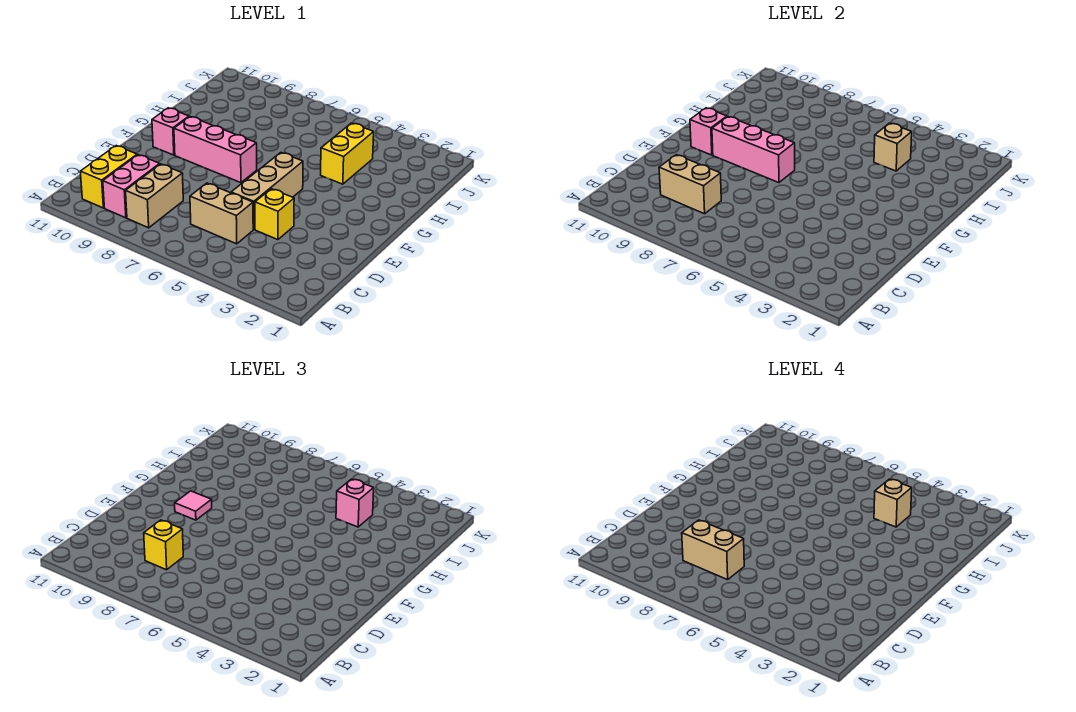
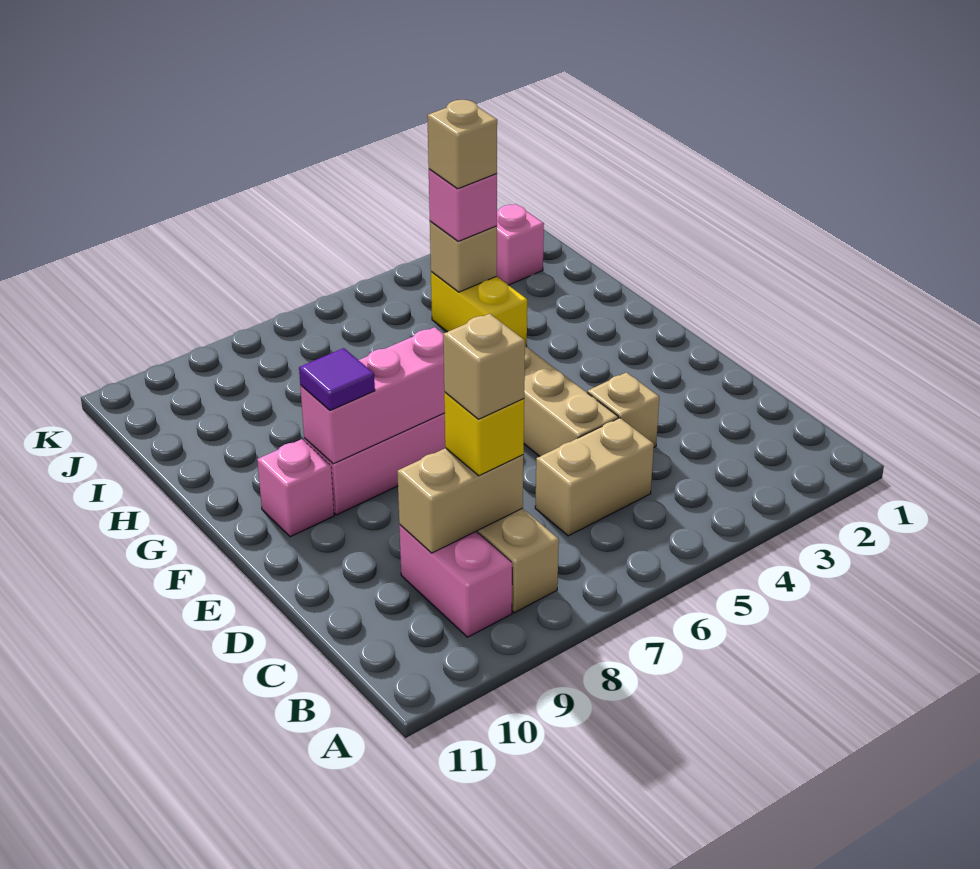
yellow brick B10:C10 level 1 -> none
tan brick C7:C8 level 4 -> tan brick C8 level 4
yellow brick D4 level 1 -> tan brick D4 level 1
pink tile F9 level 3 -> purple tile F9 level 3
pink brick F10 level 2 -> pink brick J2 level 1

